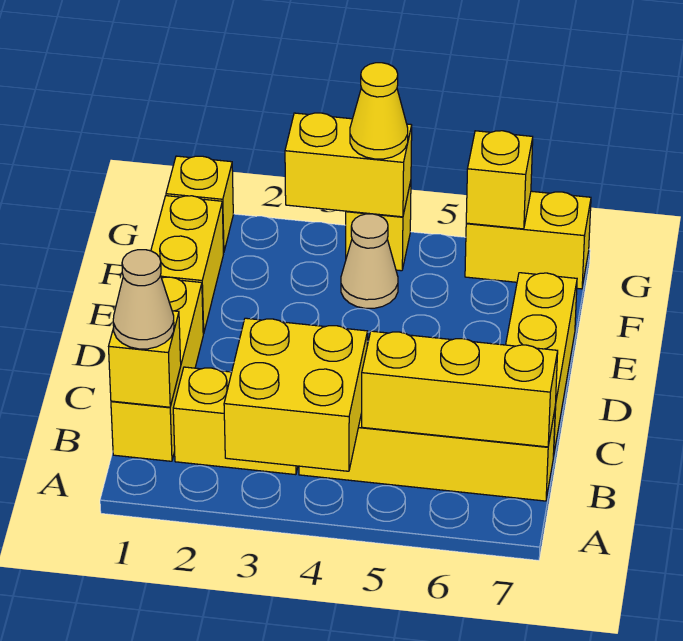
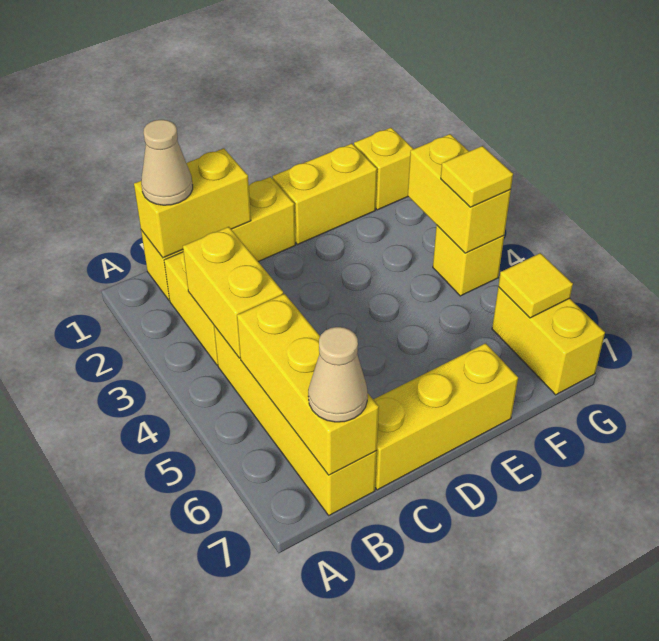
yellow brick A3:B4 level 2 -> yellow brick B3:B4 level 2
yellow brick B1 level 2 -> yellow brick B1:C1 level 2
tan cone F4 level 1 -> tan cone B7 level 3
yellow cone G4 level 3 -> yellow tile G4 level 3
yellow brick G6 level 2 -> yellow tile G6 level 2

